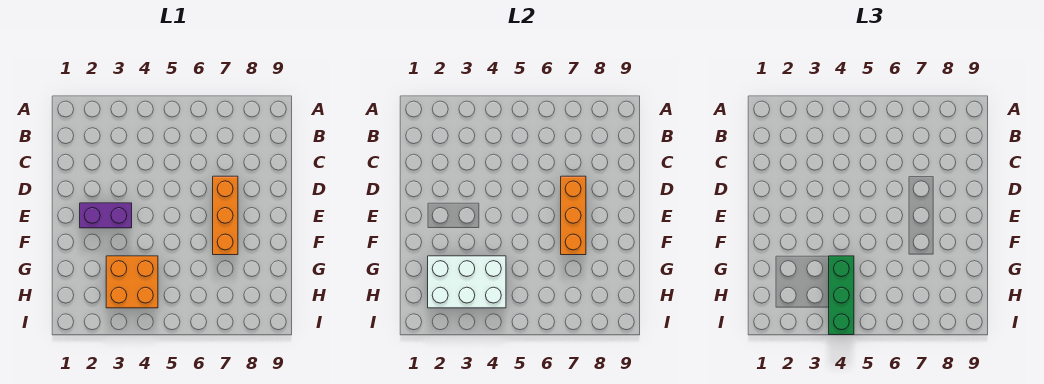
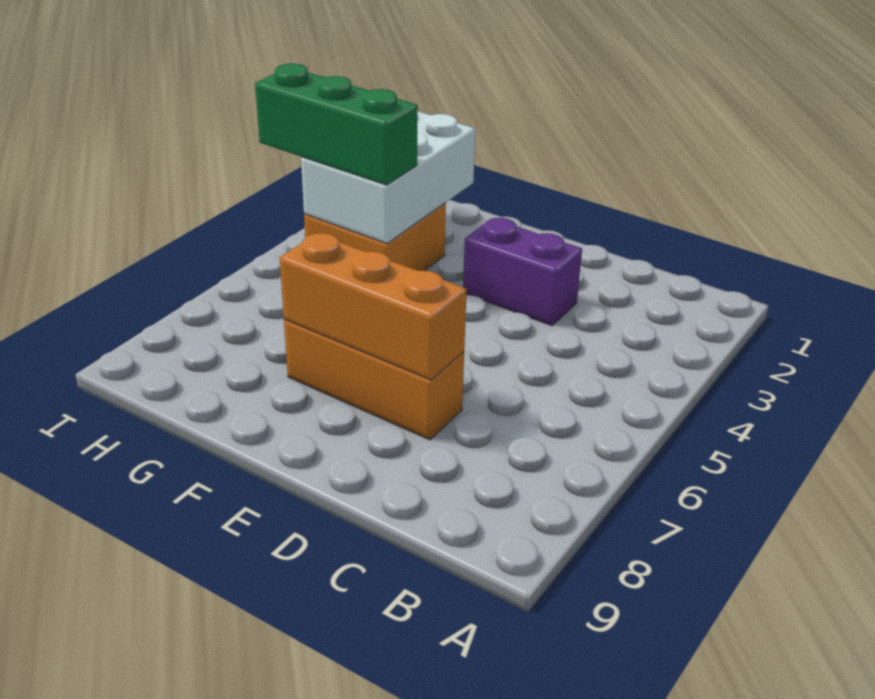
purple brick E2:E3 level 1 -> purple brick D3:E3 level 1

